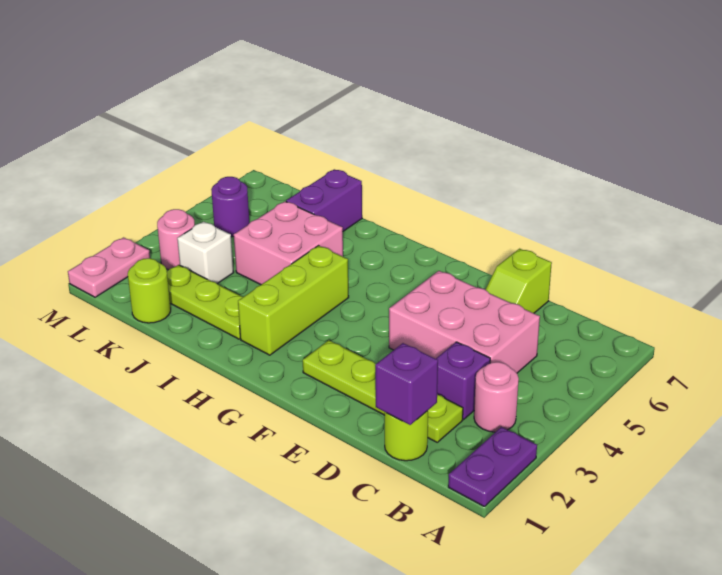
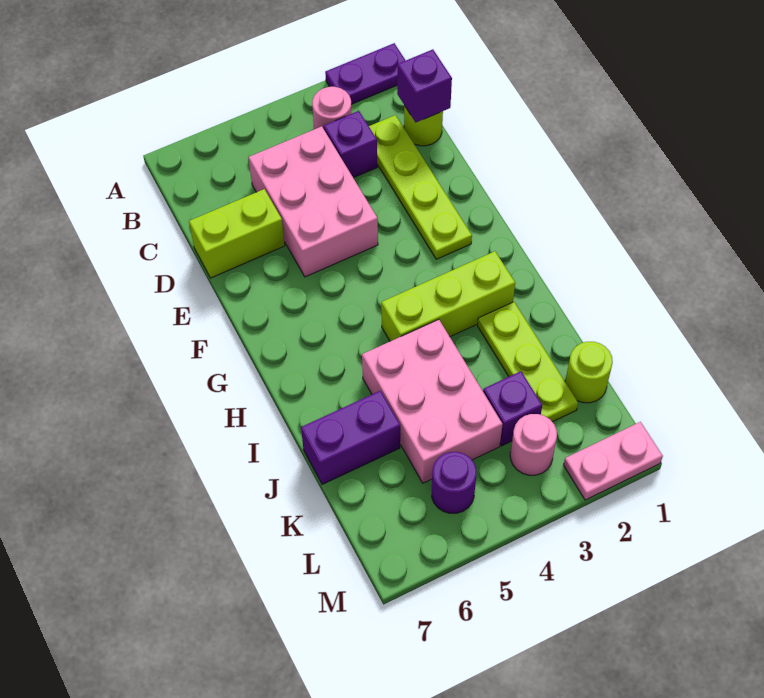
lime slope D6:D7 level 1 top 7 -> lime brick D6:D7 level 1
pink brick I4:J5 level 1 -> pink brick I4:K5 level 1
white brick K3 level 1 -> purple brick K3 level 1

